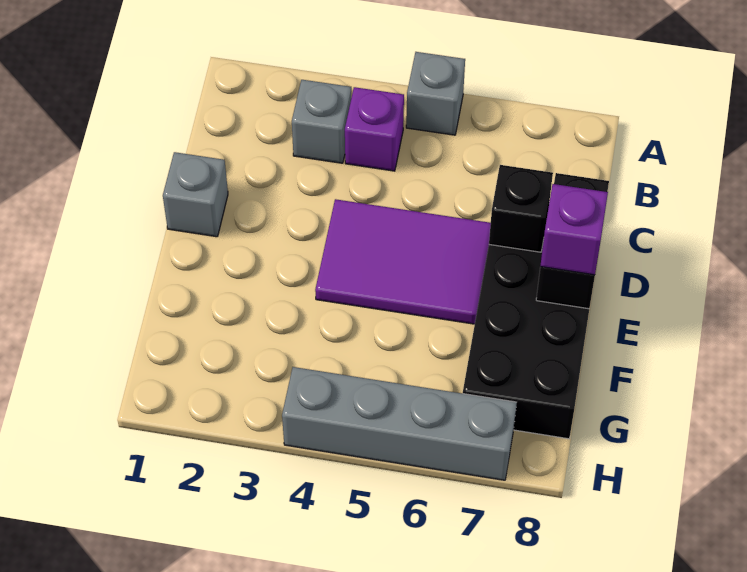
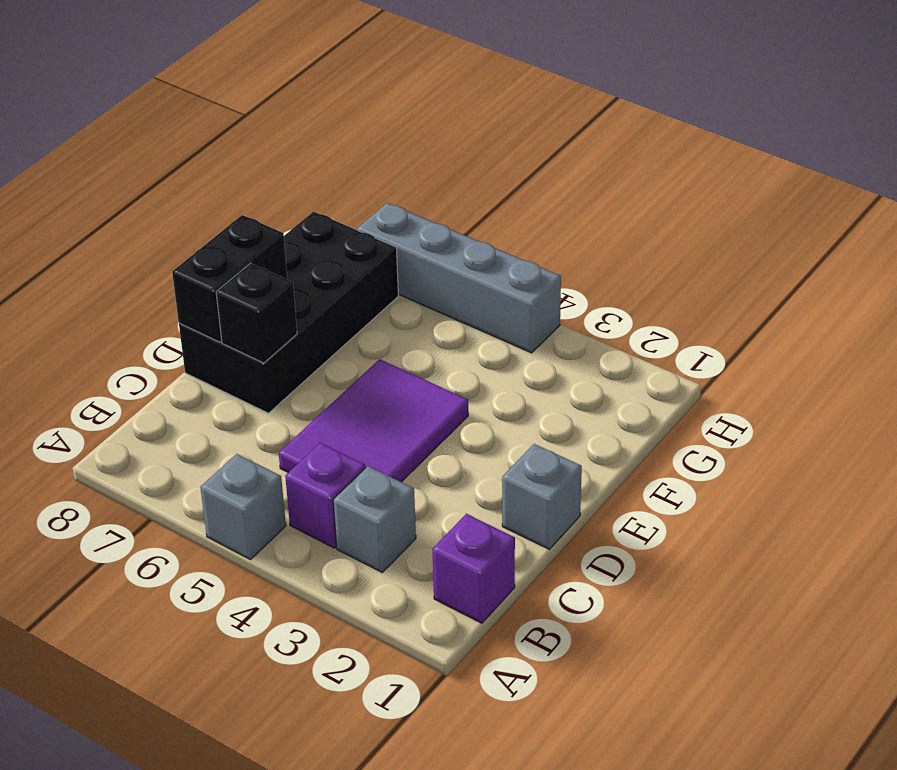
purple tile D4:E6 level 1 -> purple tile C4:E5 level 1
purple brick E8 level 3 -> purple brick B1 level 1

